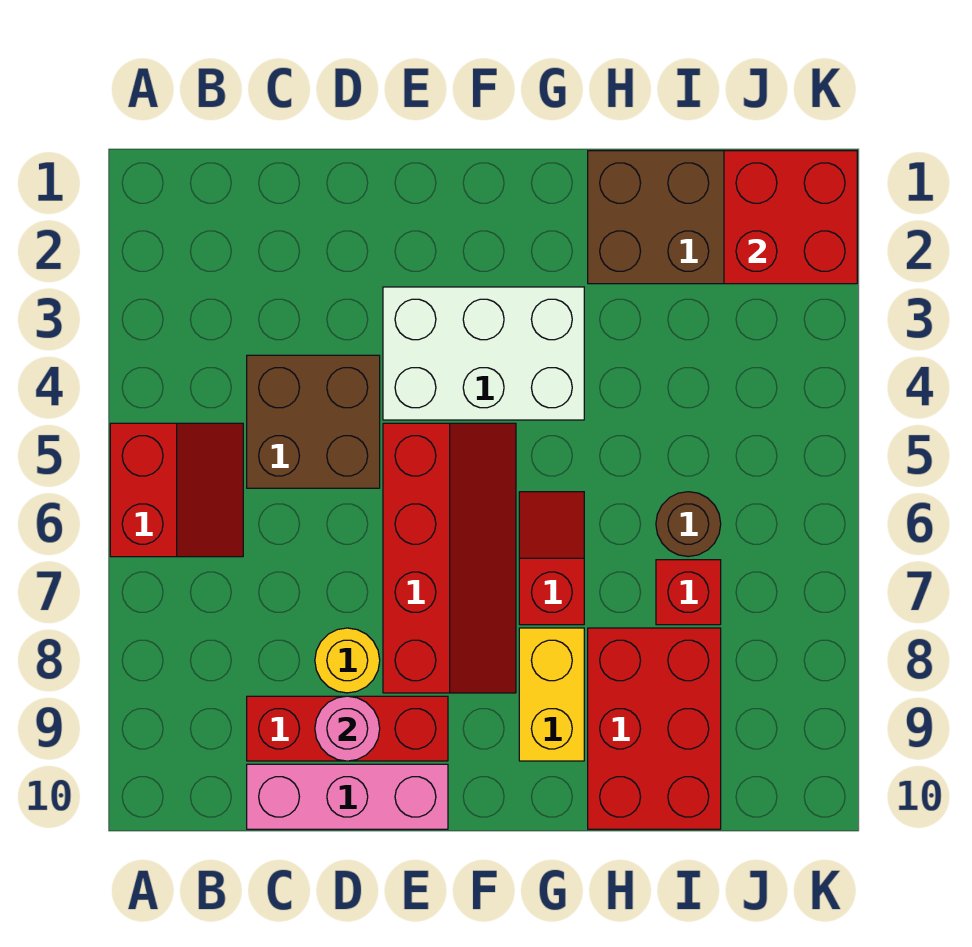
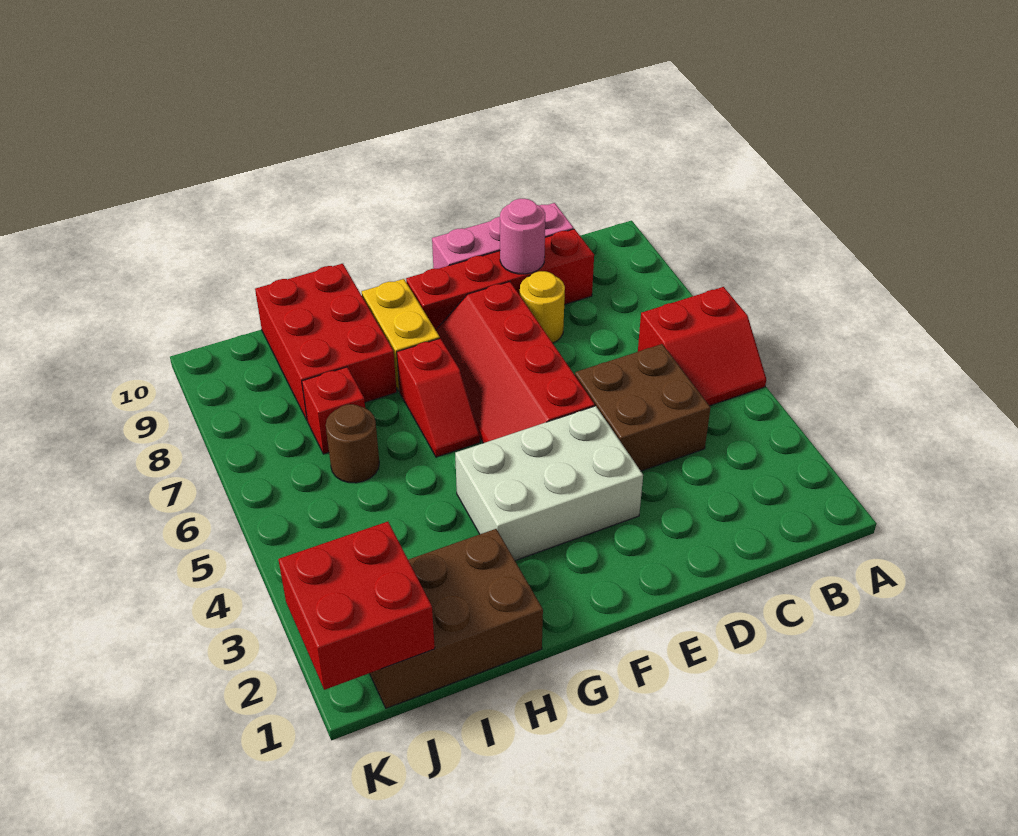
red slope A5:B6 level 1 top A -> red slope A5:B6 level 1 top 6
red brick C9:E9 level 1 -> red brick C9:F9 level 1

